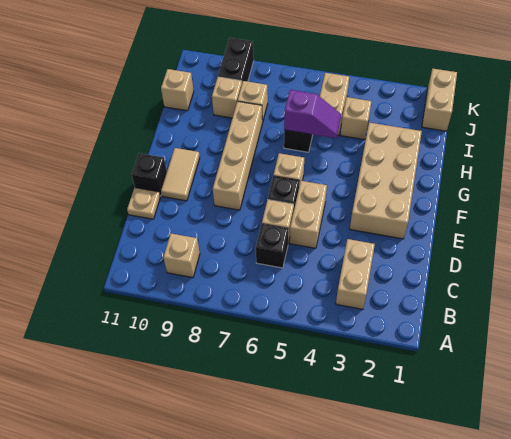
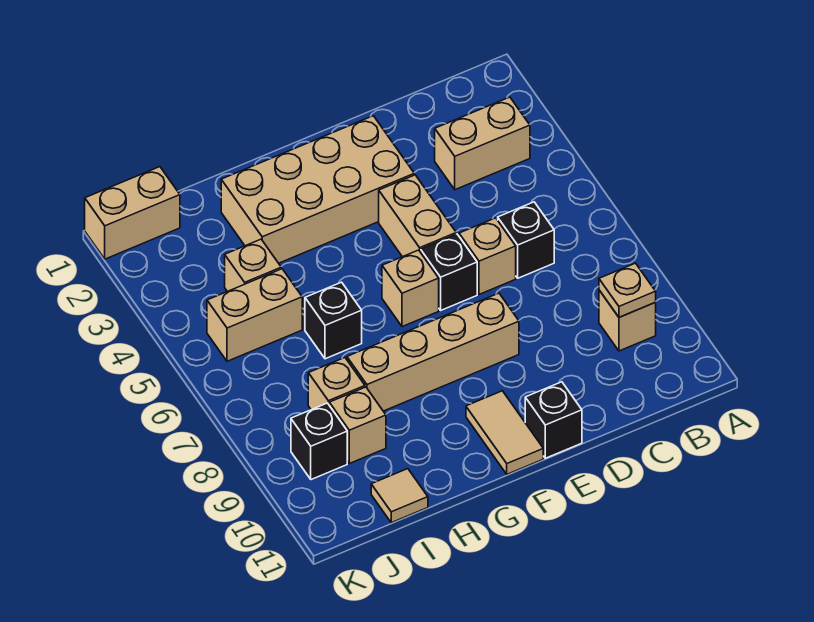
tan brick D5:E5 level 1 -> tan brick E4:E5 level 1
tan plate D11 level 1 -> tan plate B9 level 2
tan tile E10:F10 level 1 -> tan tile F10:F11 level 1
purple slope H5:H6 level 2 top 6 -> none
tan brick I11 level 1 -> tan tile I11 level 1
black brick J9:K9 level 1 -> black brick J9 level 1

